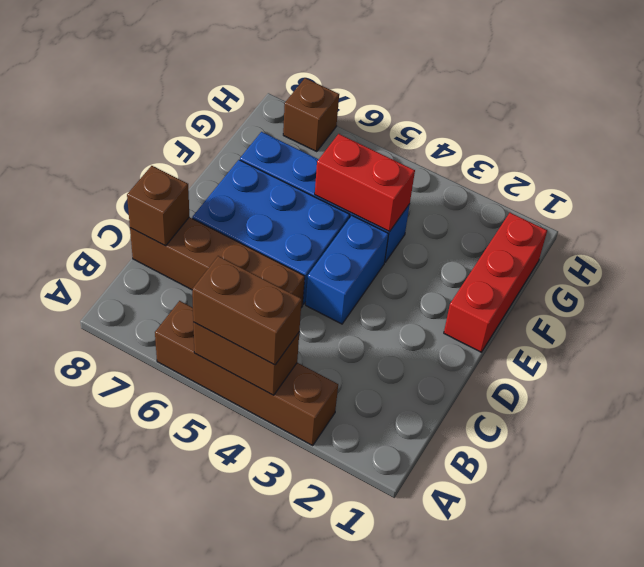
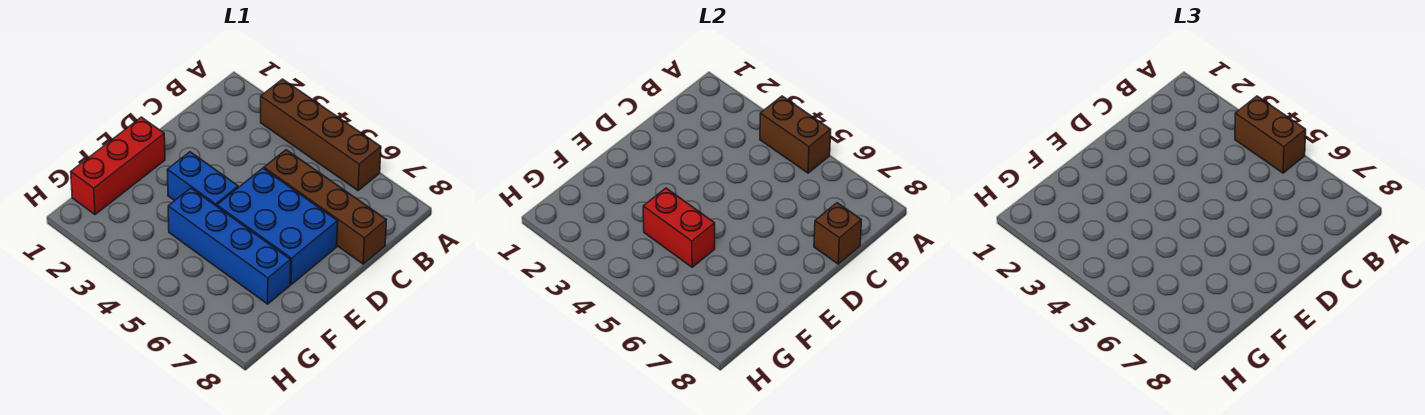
blue brick D4:E4 level 1 -> blue brick E3:E4 level 1
brown brick H7 level 1 -> none

